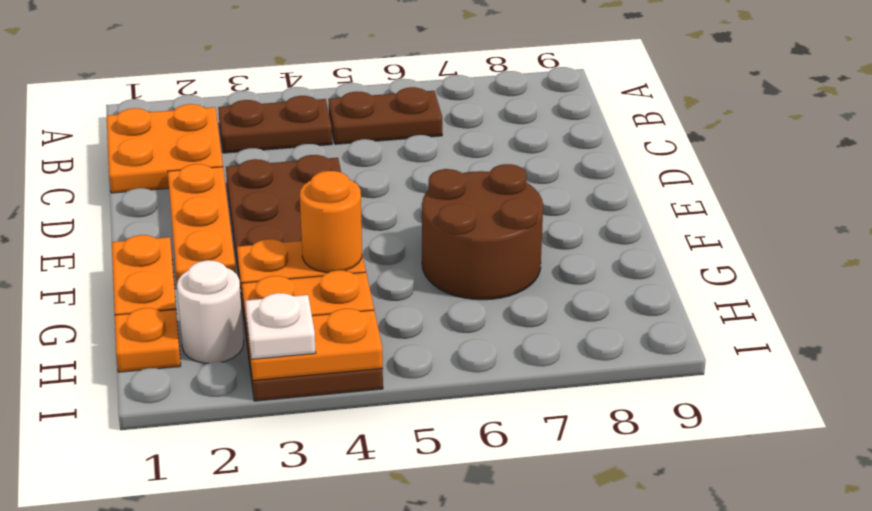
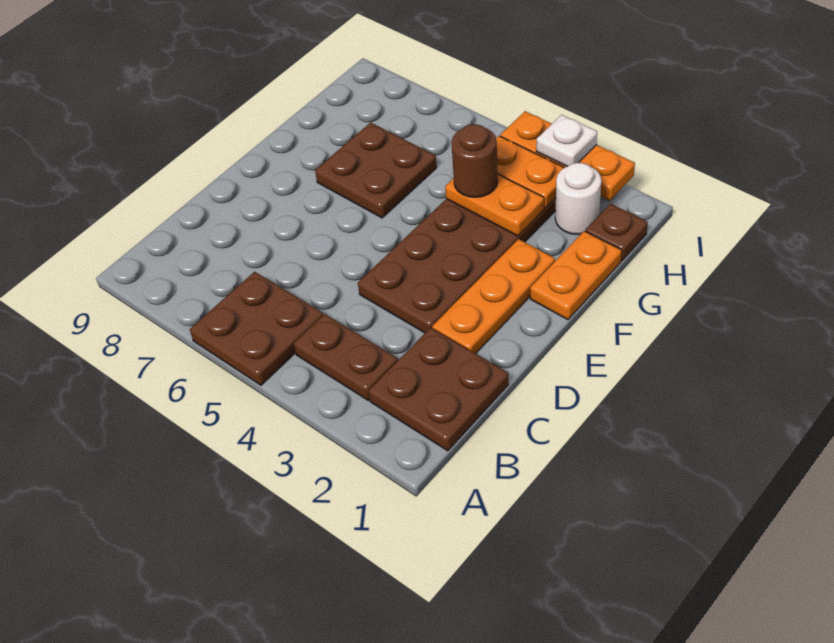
orange plate B1:C2 level 1 -> brown plate B1:C2 level 1
brown plate B5:B6 level 1 -> brown plate A5:B6 level 1
brown round brick F6:G7 level 1 -> brown plate F6:G7 level 1
orange round brick G4 level 3 -> brown round brick G4 level 3
orange plate H1 level 1 -> brown plate H1 level 1
orange plate I3:I4 level 2 -> orange plate I2:I4 level 2

